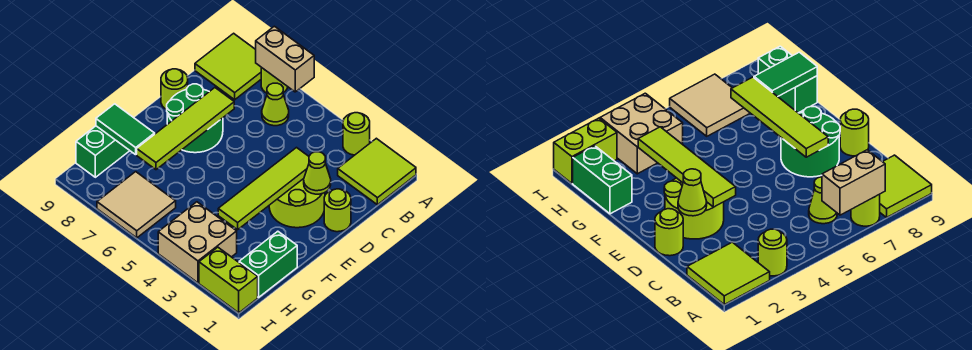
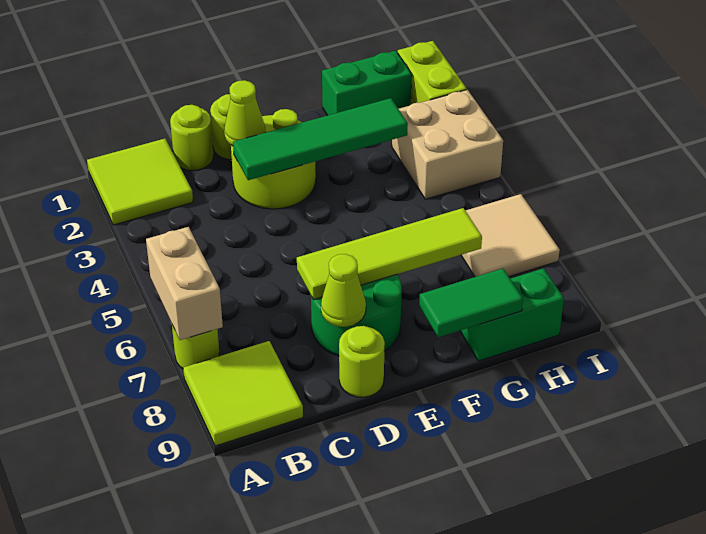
lime round brick A3 level 1 -> lime round brick C1 level 1
lime cone B6 level 1 -> lime cone D8 level 2
lime tile D3:G3 level 2 -> green tile D3:G3 level 2
green tile G8:G9 level 2 -> green tile F9:G9 level 2

